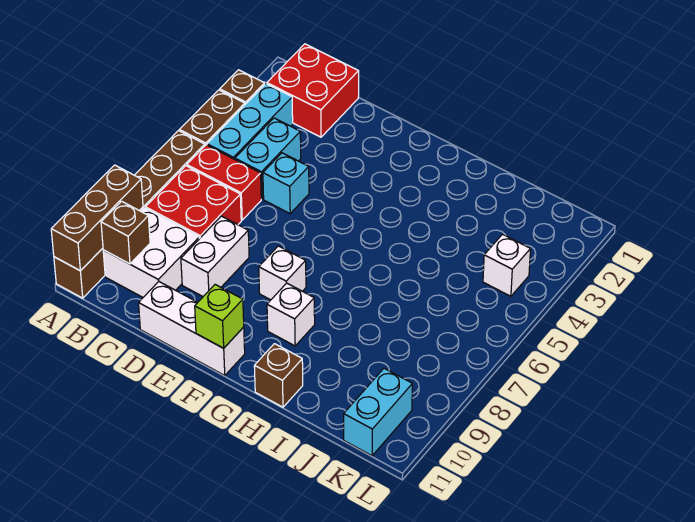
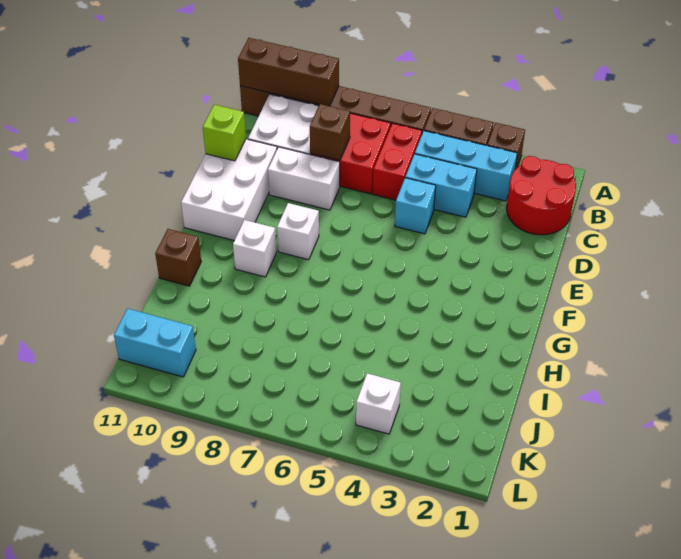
red brick B1:C2 level 1 -> red round brick B1:C2 level 1
brown brick B10 level 2 -> brown brick C8 level 2
white brick D11:F11 level 1 -> white brick D10:F11 level 1
lime brick F11 level 2 -> lime brick D11 level 2

